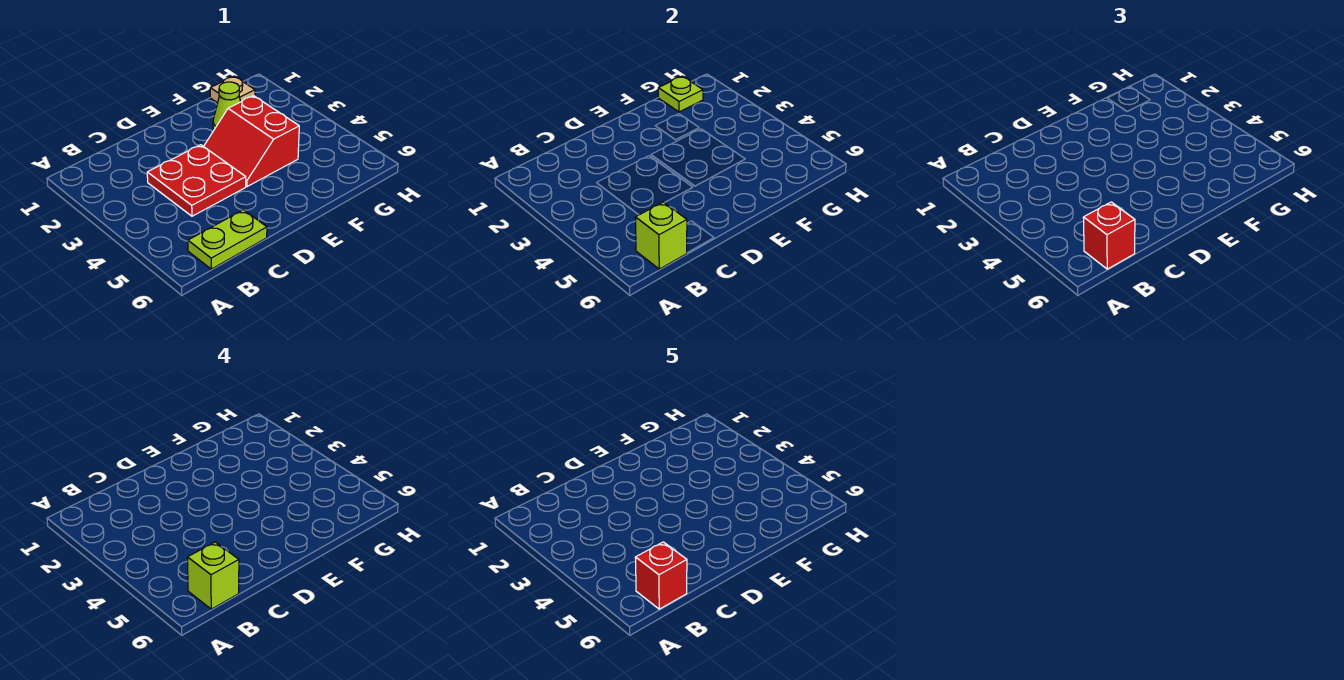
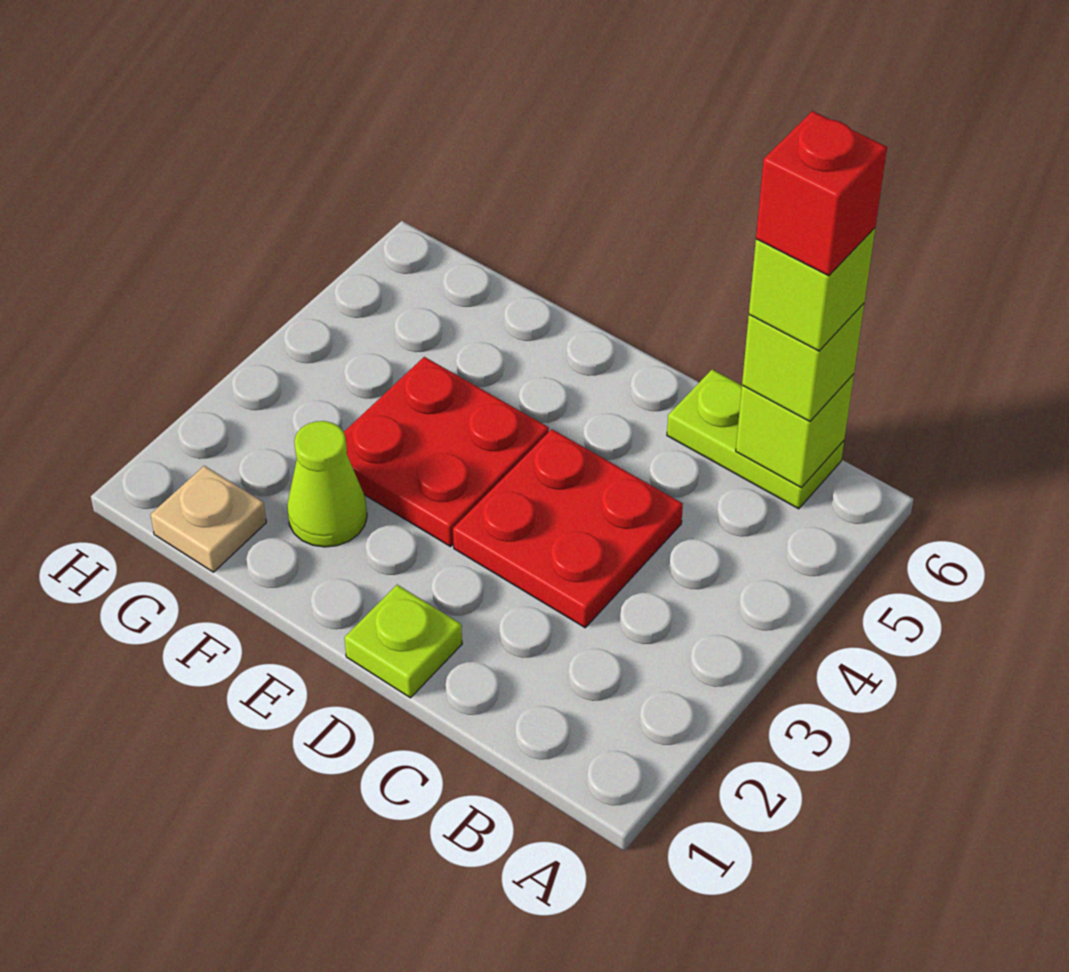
red brick B6 level 3 -> lime brick B6 level 3
red slope E3:F4 level 1 top F -> red plate E3:F4 level 1
lime plate G1 level 2 -> lime plate D1 level 1

